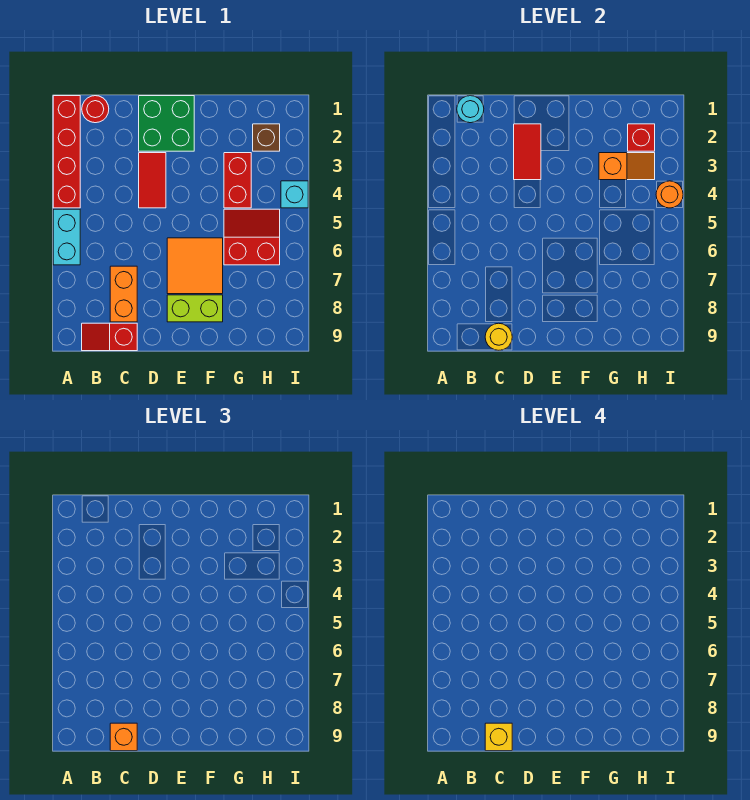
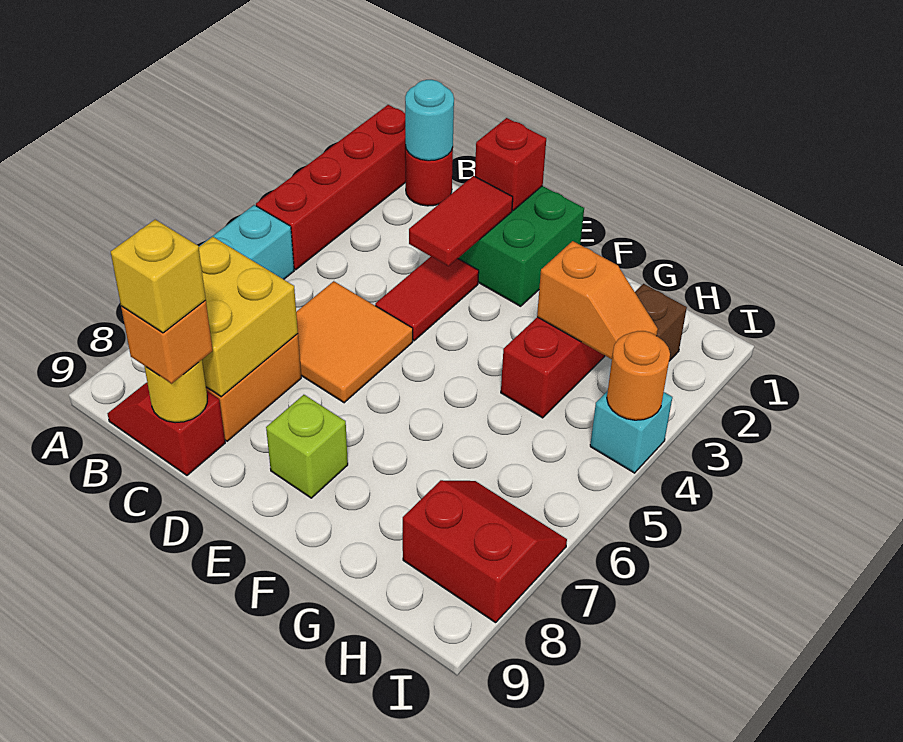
none -> yellow brick B7:C8 level 2
orange tile E6:F7 level 1 -> orange tile C5:D6 level 1
lime brick E8:F8 level 1 -> lime brick E8 level 1
red slope G5:H6 level 1 top 6 -> red slope H7:I8 level 1 top 8
red brick H2 level 2 -> red brick D1 level 2

